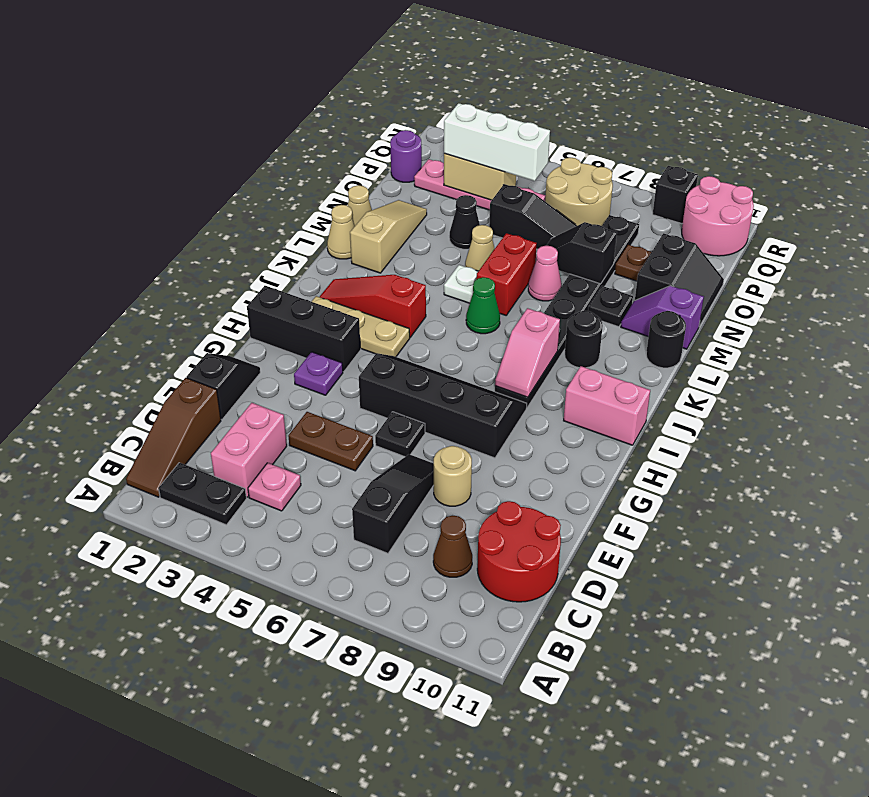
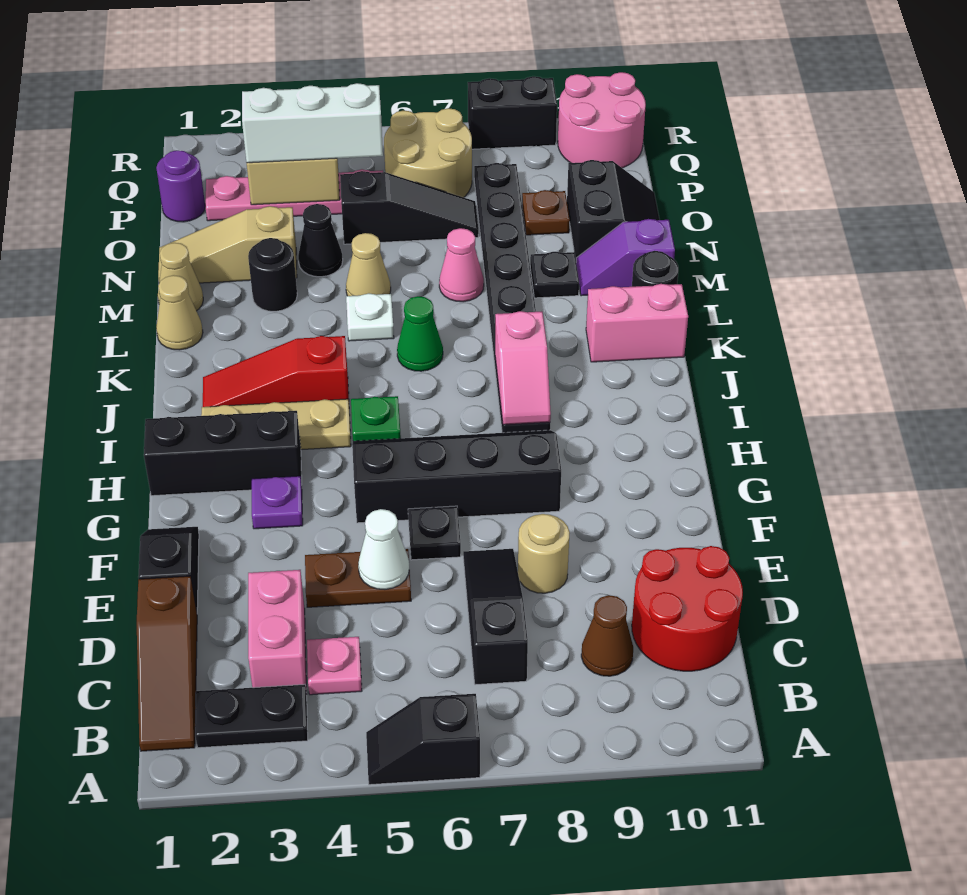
none -> white cone E5 level 2
none -> green plate I5 level 1
pink brick I10:I11 level 1 -> pink brick K10:K11 level 1
black round brick K9 level 1 -> black round brick M3 level 1
tan slope L2:N2 level 1 top L -> tan slope N1:N3 level 1 top 3
red brick L6:M6 level 1 -> none
black slope N7:N8 level 2 top 8 -> black slope A5:A6 level 1 top 6
black brick R9 level 1 -> black brick R8:R9 level 1

